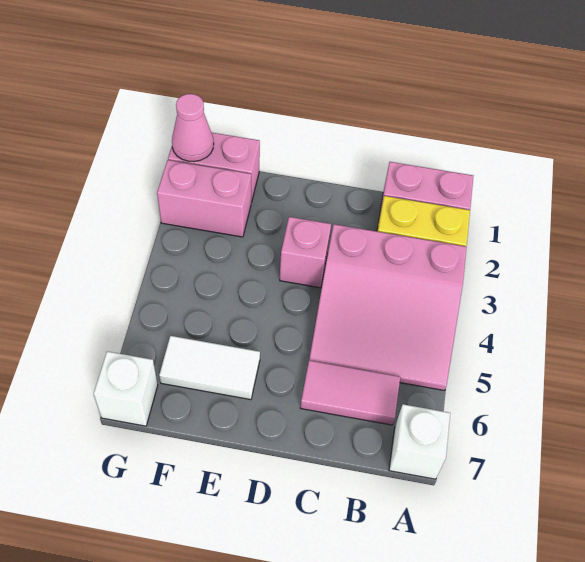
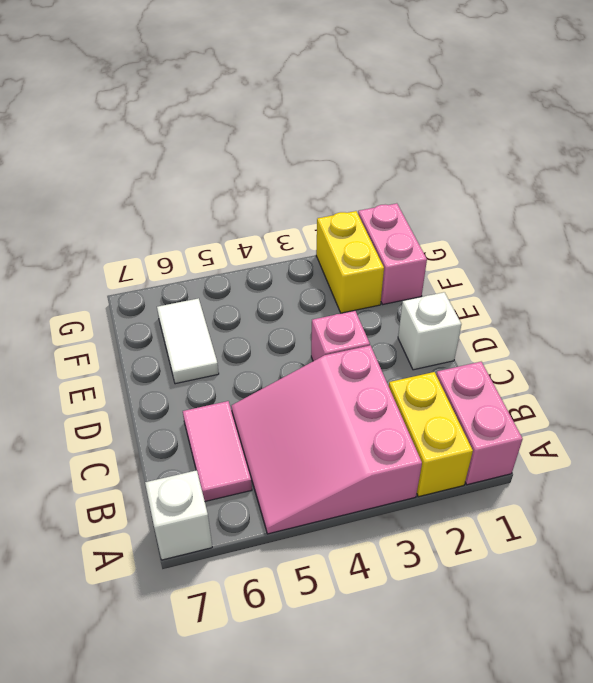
pink brick F2:G2 level 1 -> yellow brick F2:G2 level 1
pink cone G1 level 2 -> none
white brick G7 level 1 -> white brick D1 level 1

